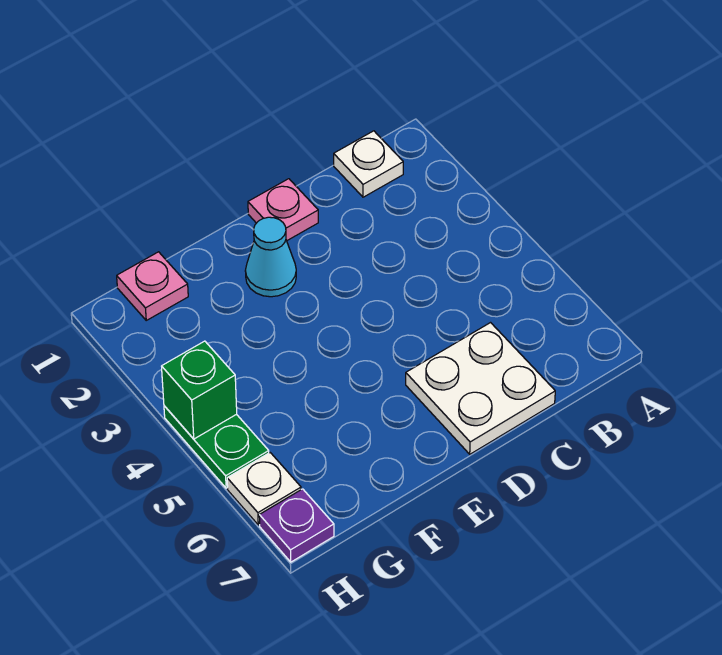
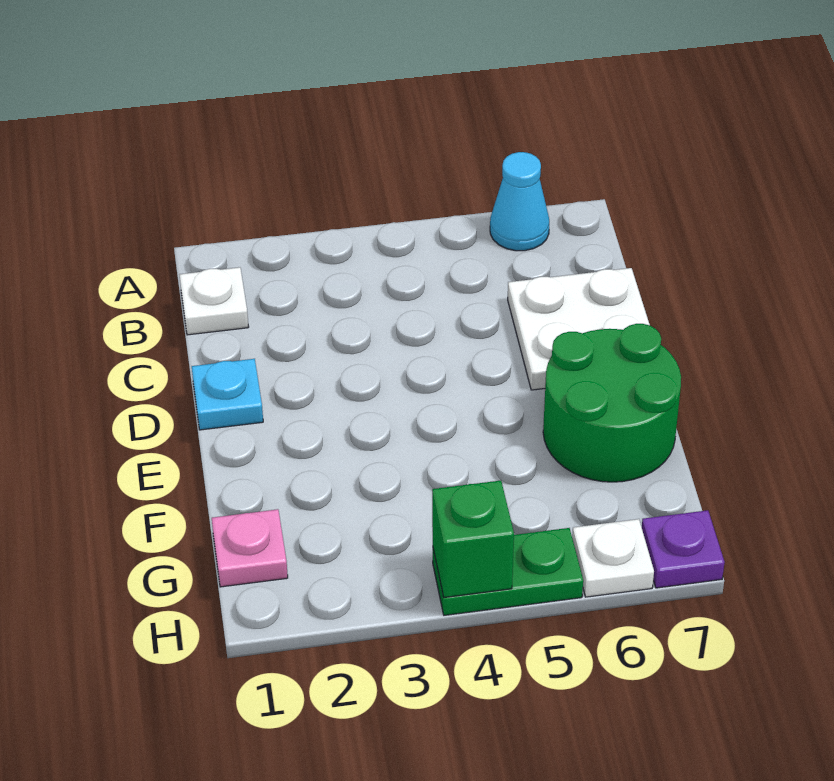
pink plate D1 level 1 -> cyan plate D1 level 1
cyan cone E2 level 1 -> cyan cone A6 level 1
none -> green round brick E6:F7 level 1

